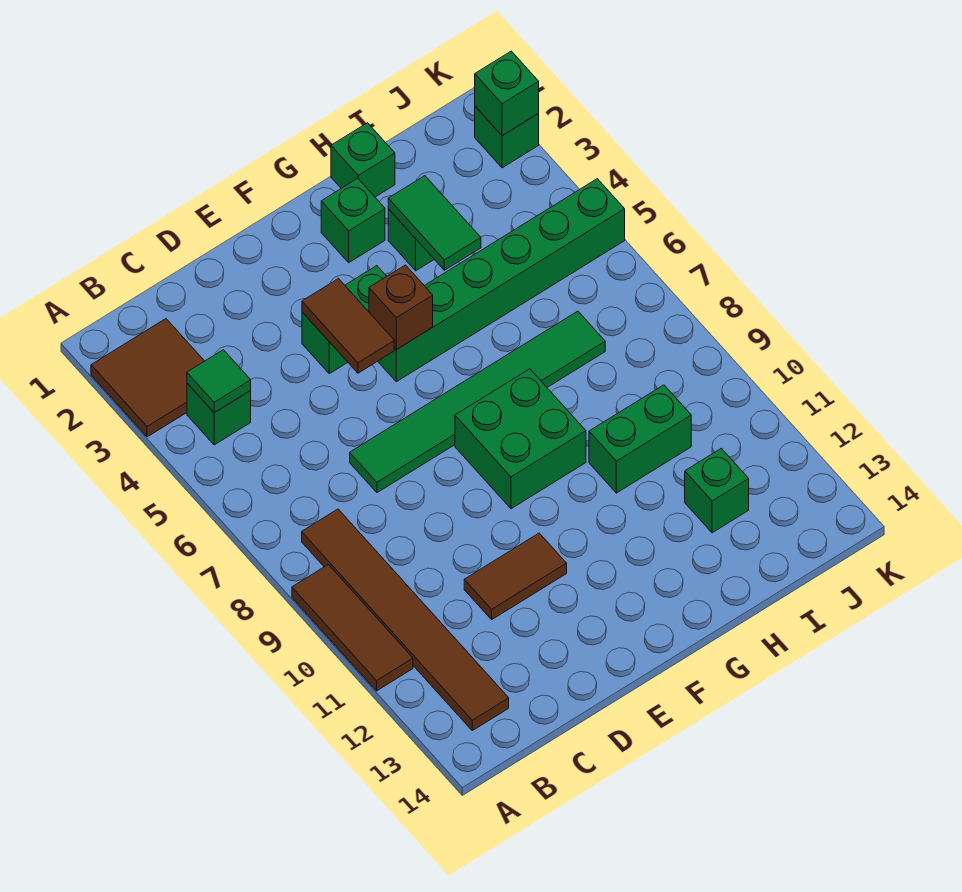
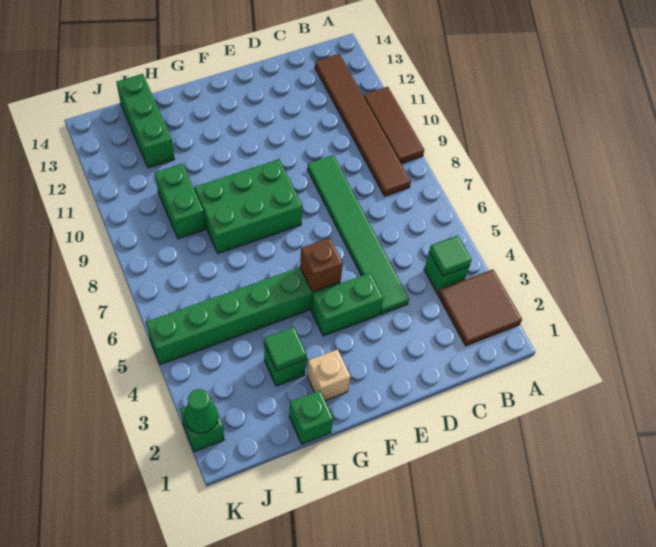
green tile D7:I7 level 1 -> green tile D4:D9 level 1
brown tile D11:E11 level 1 -> none
brown tile E4:E5 level 2 -> none
green brick F8:G9 level 1 -> green brick F8:H9 level 1
green brick G2 level 1 -> tan brick G2 level 1
green tile H3:H4 level 2 -> green tile H3 level 2
green brick H10:I10 level 1 -> green brick I9:I10 level 1
green brick I12 level 1 -> green brick I12:I14 level 1
green brick K2 level 2 -> green cone K2 level 2

